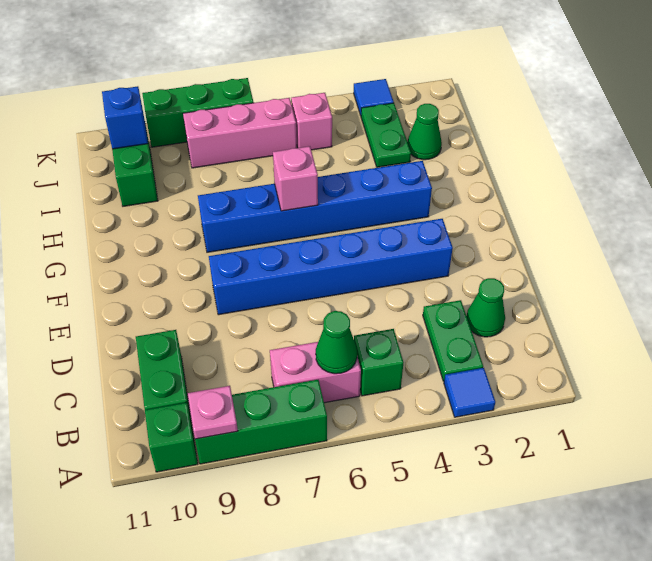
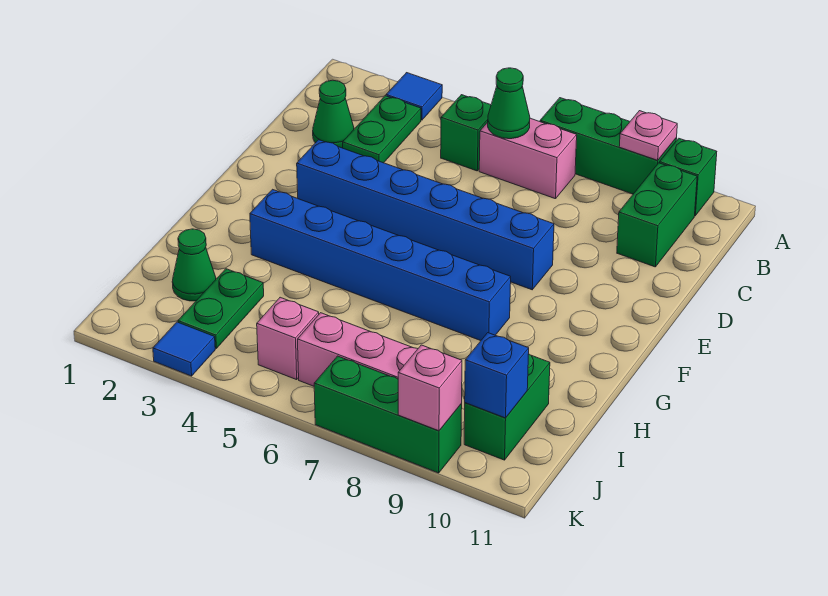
pink brick G6 level 2 -> pink brick K9 level 2

